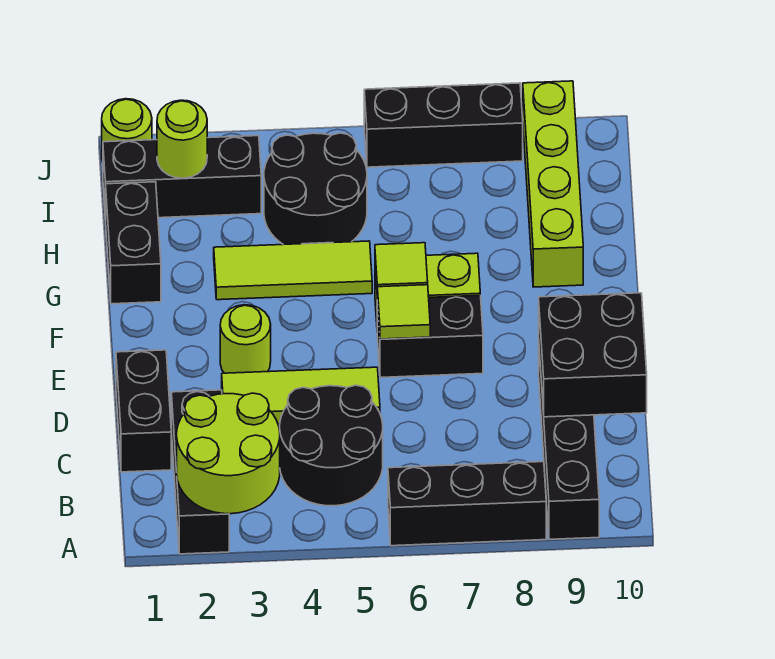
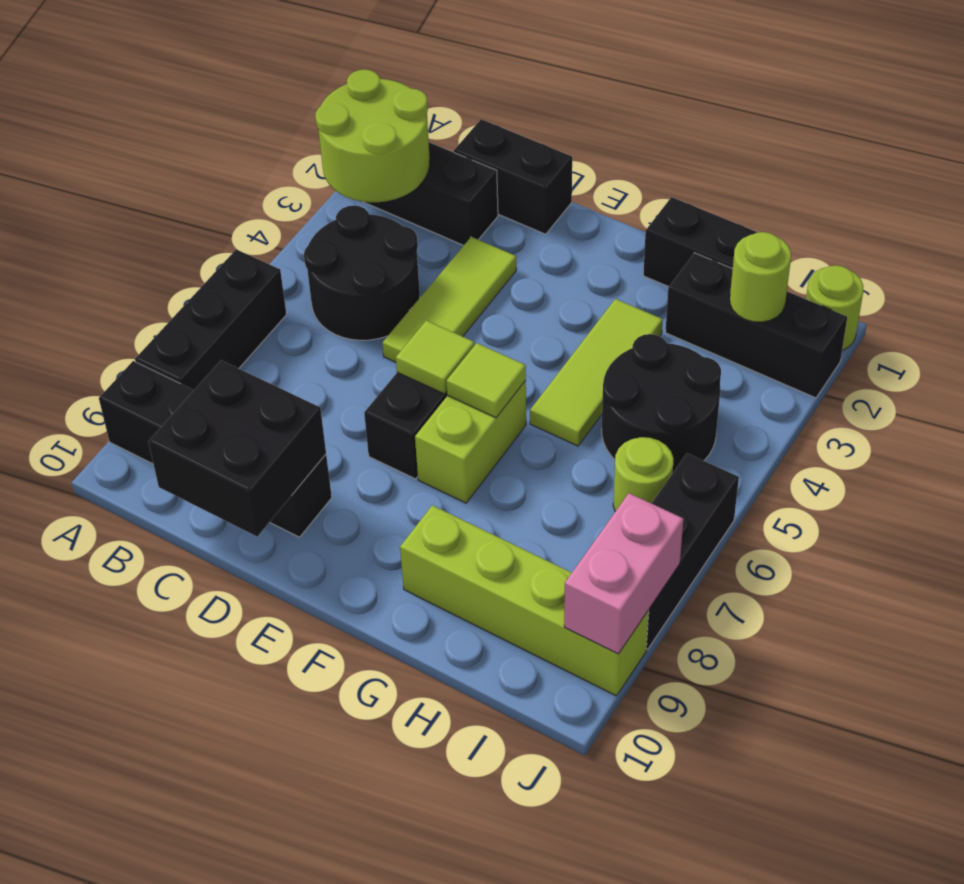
lime round brick E3 level 1 -> lime round brick I6 level 1
black brick I1:I3 level 1 -> black brick H2:J2 level 1
none -> pink brick J8:J9 level 2

